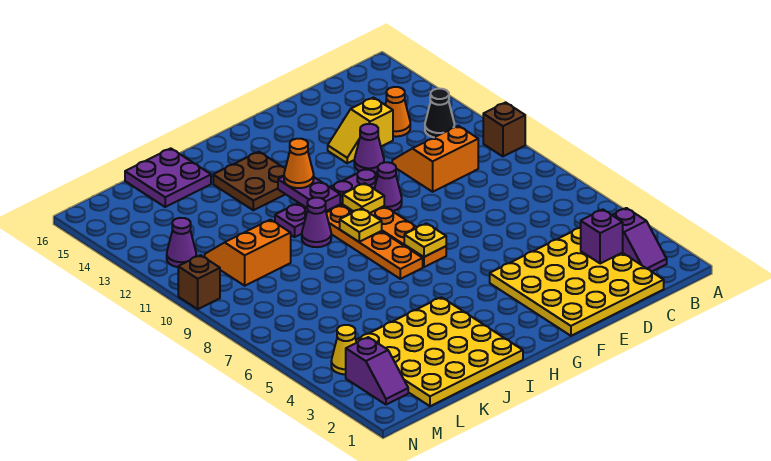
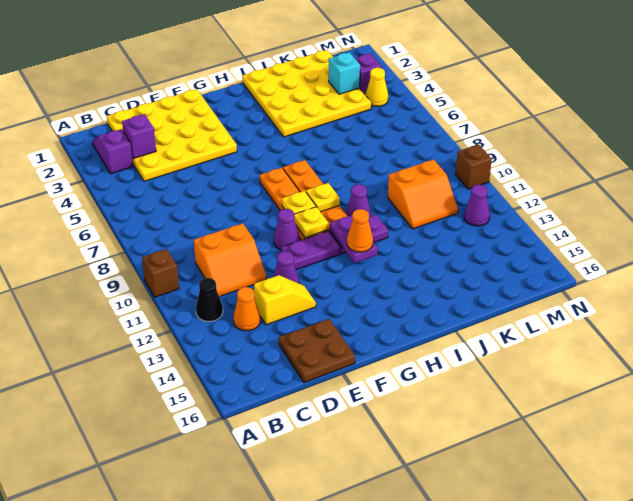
yellow plate G7 level 2 -> yellow plate G9 level 2
brown plate H13:I14 level 1 -> brown plate D15:E16 level 1
purple plate J15:K16 level 1 -> none
none -> cyan brick L3 level 2

